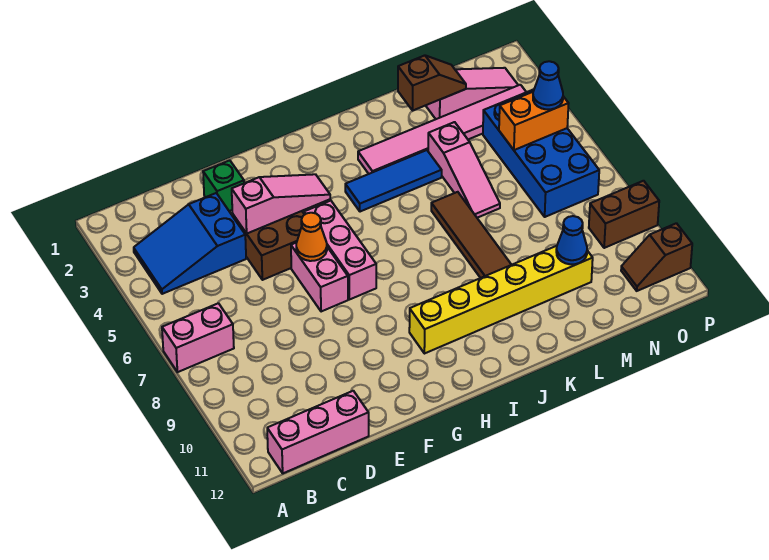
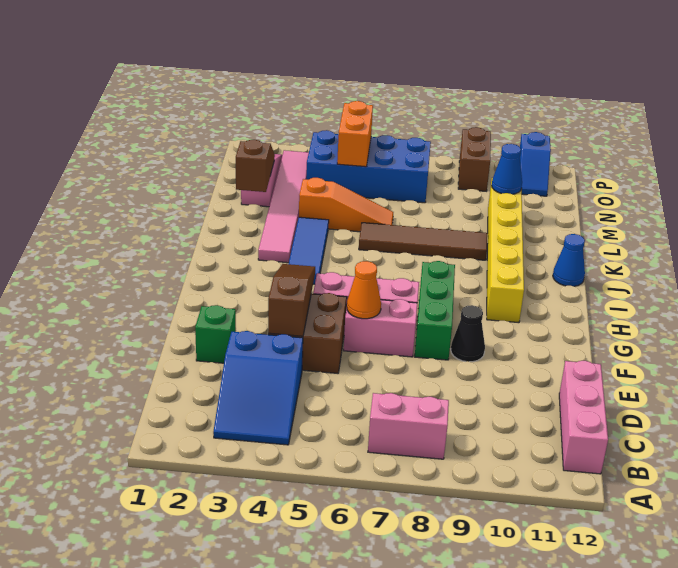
pink brick A7:B7 level 1 -> pink brick B7:B8 level 1
pink slope E4:G4 level 2 top E -> brown slope E4:G4 level 2 top E
none -> green brick F8:H8 level 1
none -> black cone F9 level 1
pink slope L4:L6 level 1 top 4 -> orange slope L4:L6 level 1 top 4
blue cone O5 level 3 -> blue cone J12 level 1
brown slope O11:P11 level 1 top P -> blue slope O11:P11 level 1 top P

